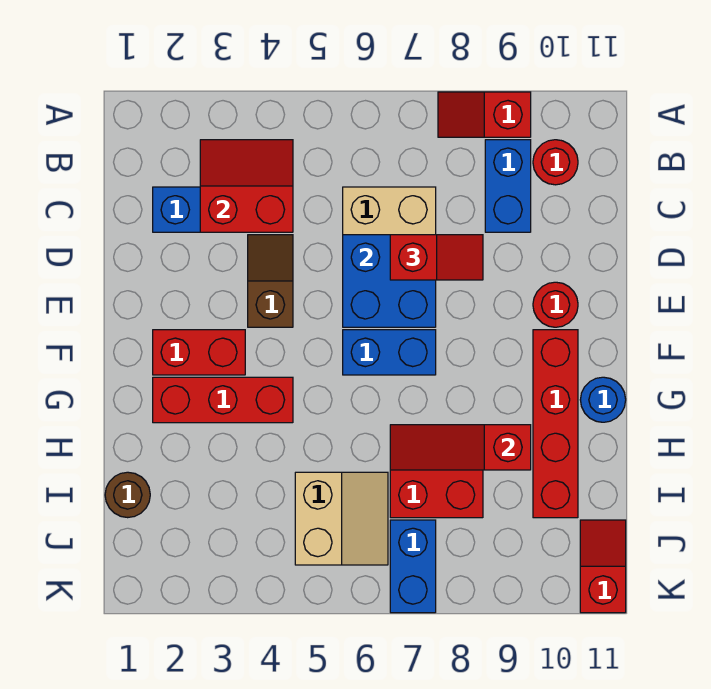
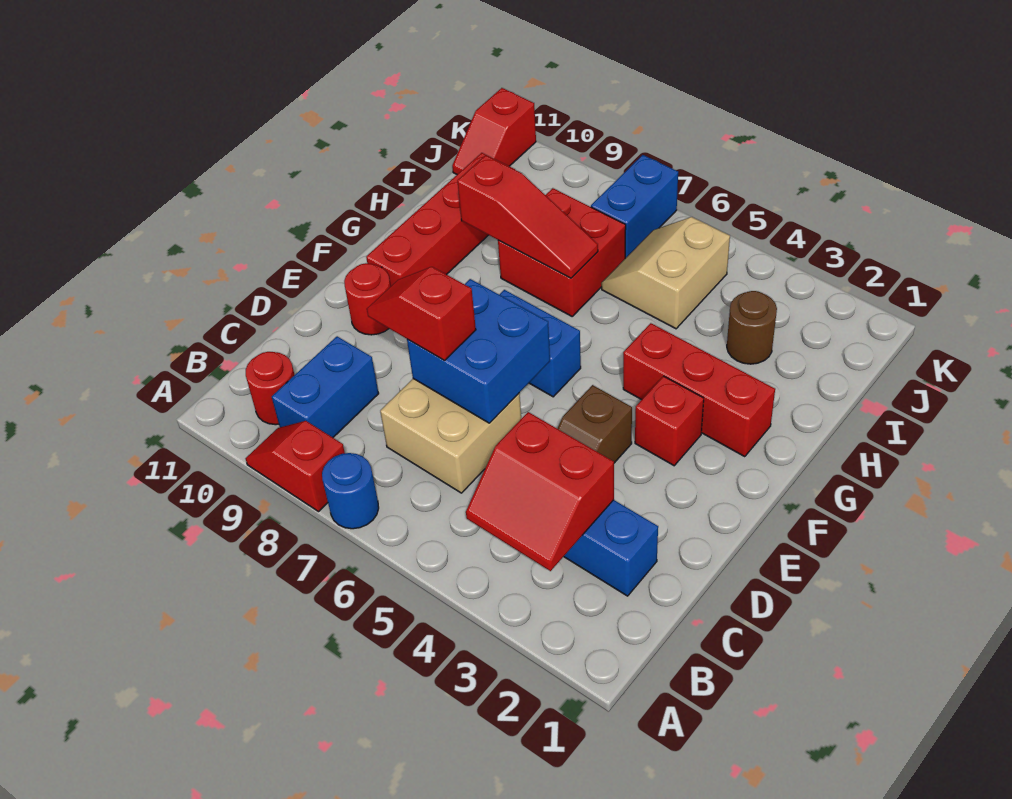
red slope A8:A9 level 1 top 9 -> red slope A8:A9 level 1 top 8
red brick F2:F3 level 1 -> red brick F3 level 1
blue round brick G11 level 1 -> blue round brick A7 level 1
brown round brick I1 level 1 -> brown round brick I3 level 1

